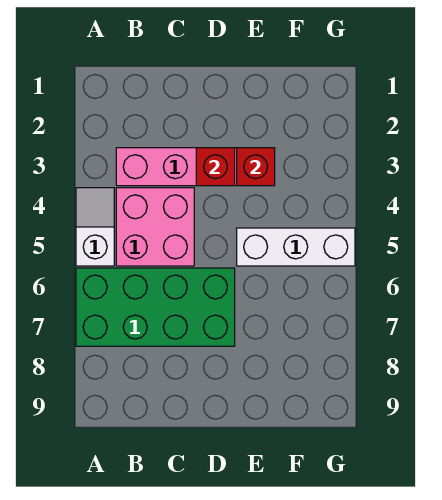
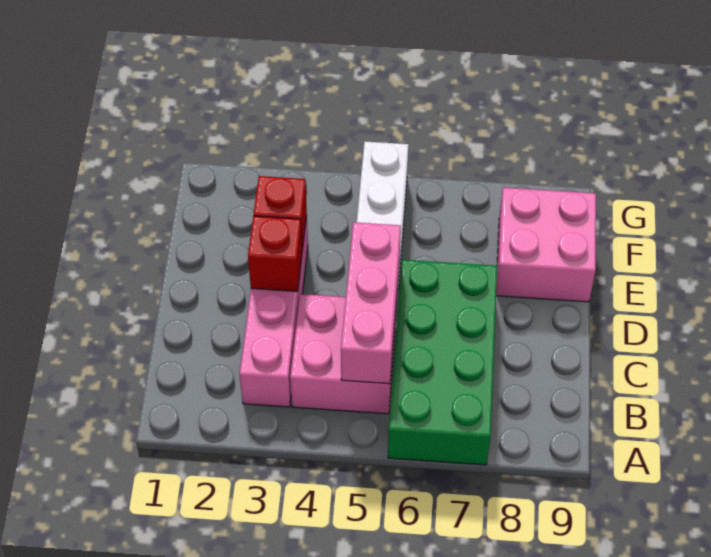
white slope A4:A5 level 1 top 5 -> none
none -> pink brick B5:D5 level 2
none -> pink brick E8:F9 level 1

